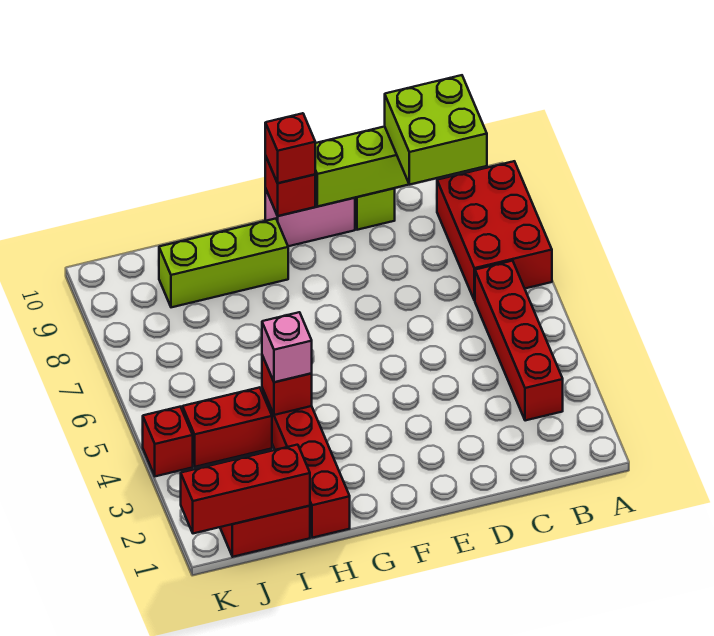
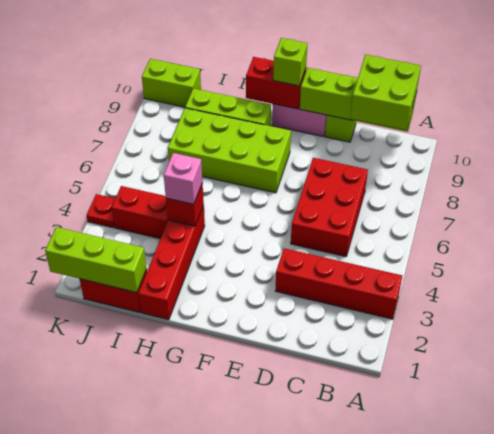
red brick A7:B9 level 1 -> red brick C5:D7 level 1
red brick B3:B6 level 1 -> red brick A3:D3 level 1
none -> lime brick F7:I8 level 1
red brick F10 level 2 -> red brick F10:G10 level 2
red brick F10 level 3 -> lime brick F10 level 3
red brick I1:K1 level 2 -> lime brick I1:K1 level 2
none -> lime brick J10:K10 level 1
red brick K4 level 1 -> red plate K4 level 1

